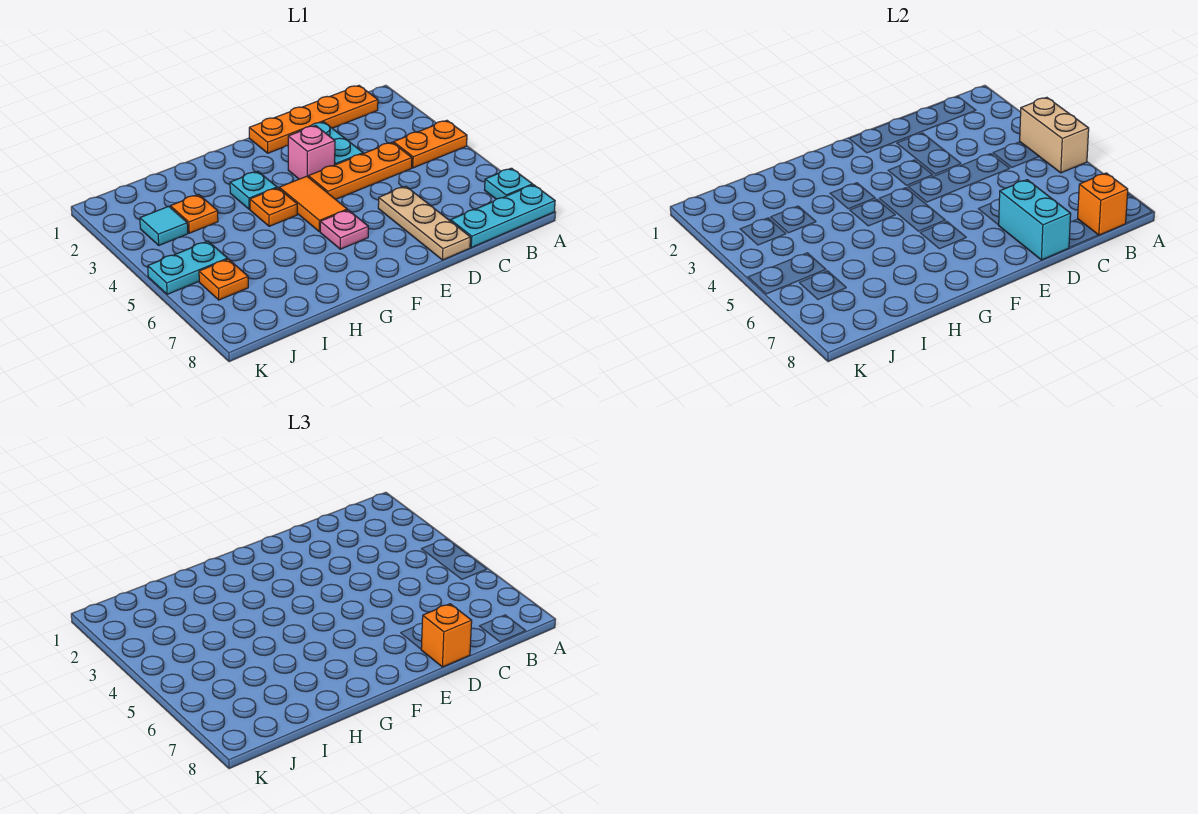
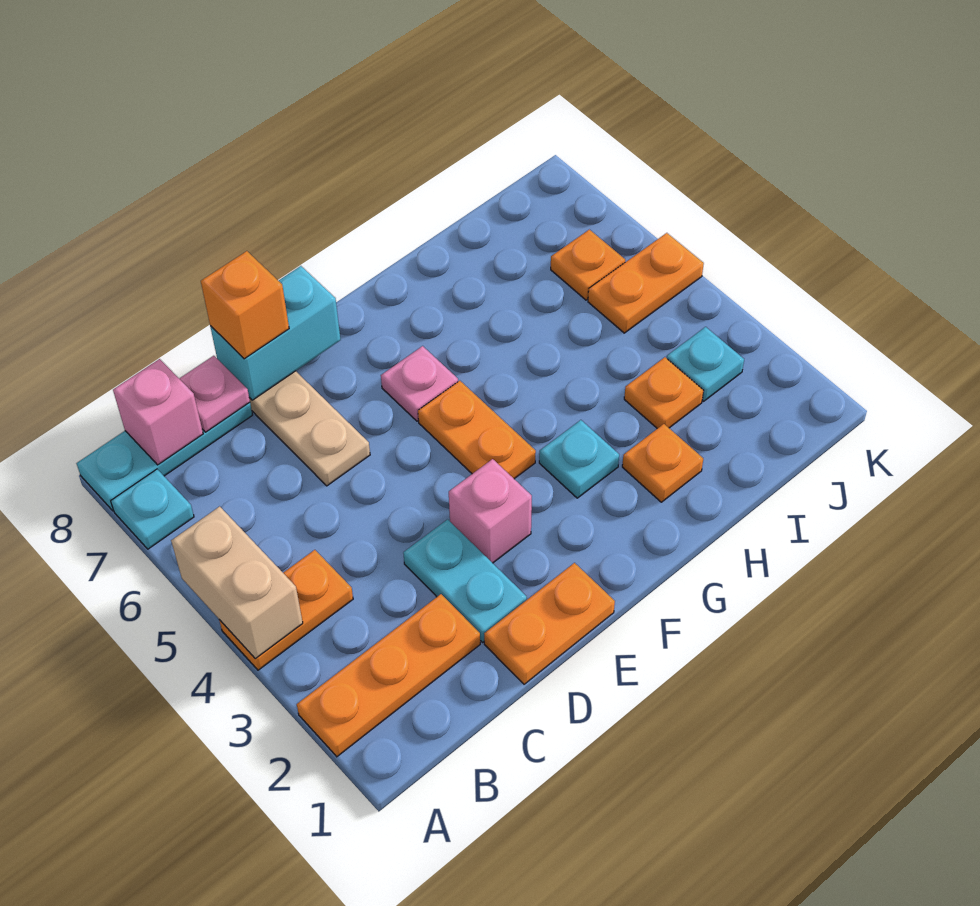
orange plate B1:E1 level 1 -> orange plate D1:E1 level 1
orange brick B8 level 2 -> pink brick B8 level 2
orange plate C4:E4 level 1 -> orange plate A2:C2 level 1
none -> pink plate C8 level 2
cyan brick D7:D8 level 2 -> cyan brick D8:E8 level 2
orange tile F4:F5 level 1 -> orange plate F4:F5 level 1
orange plate G4 level 1 -> orange plate H2 level 1
cyan tile J3 level 1 -> cyan plate J3 level 1
cyan plate J5:K5 level 1 -> orange plate J5:K5 level 1

